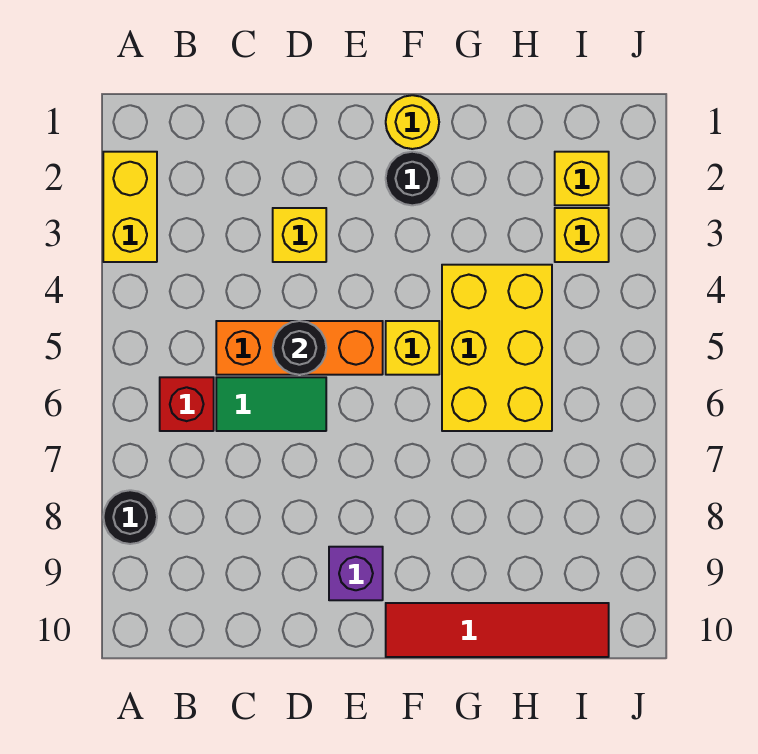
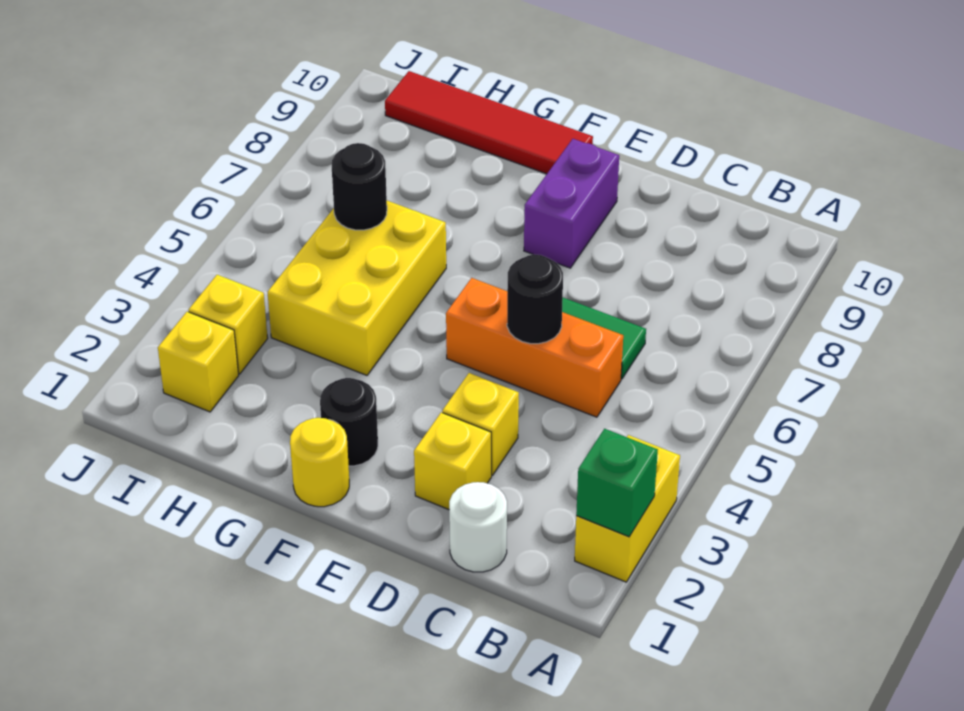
none -> green brick A2 level 2
black round brick A8 level 1 -> black round brick H6 level 2
red brick B6 level 1 -> none
none -> white round brick C1 level 1
purple brick E9 level 1 -> purple brick E8:E9 level 1
yellow brick F5 level 1 -> yellow brick D2 level 1

